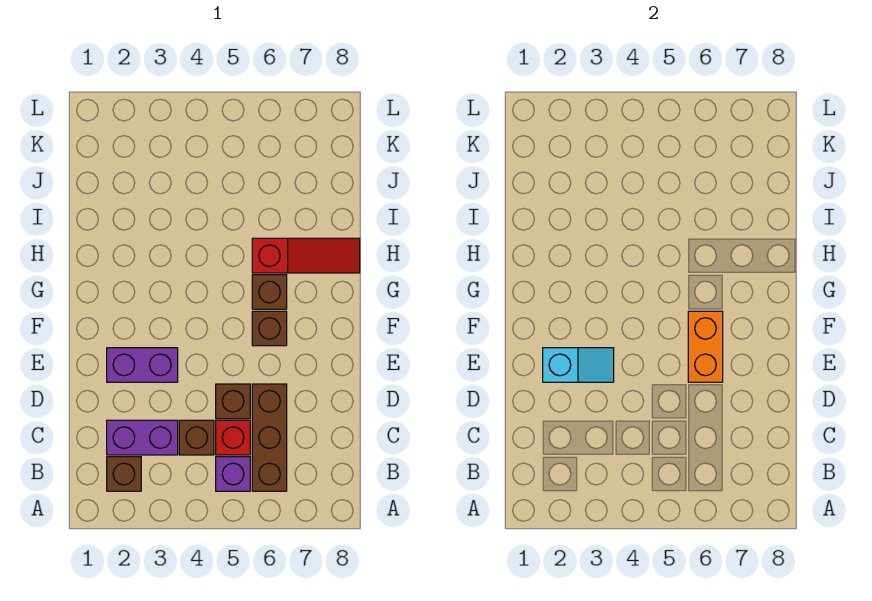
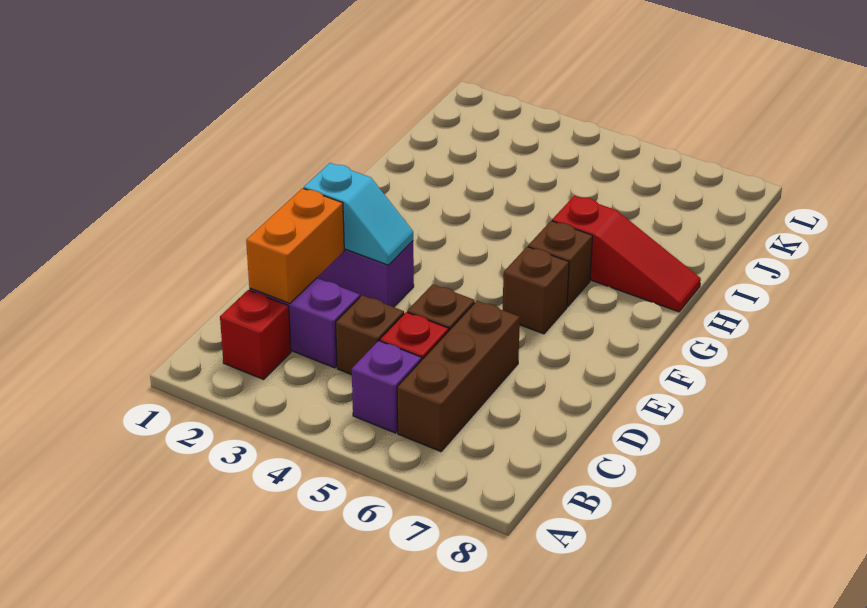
brown brick B2 level 1 -> red brick B2 level 1
orange brick E6:F6 level 2 -> orange brick C2:D2 level 2

